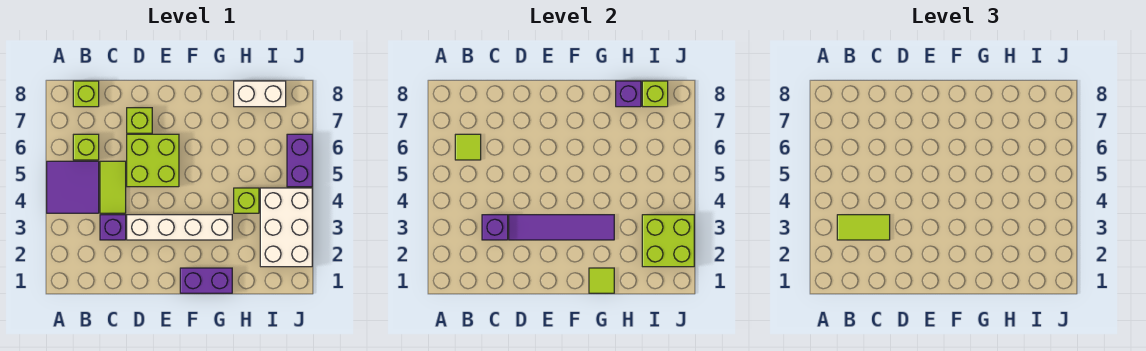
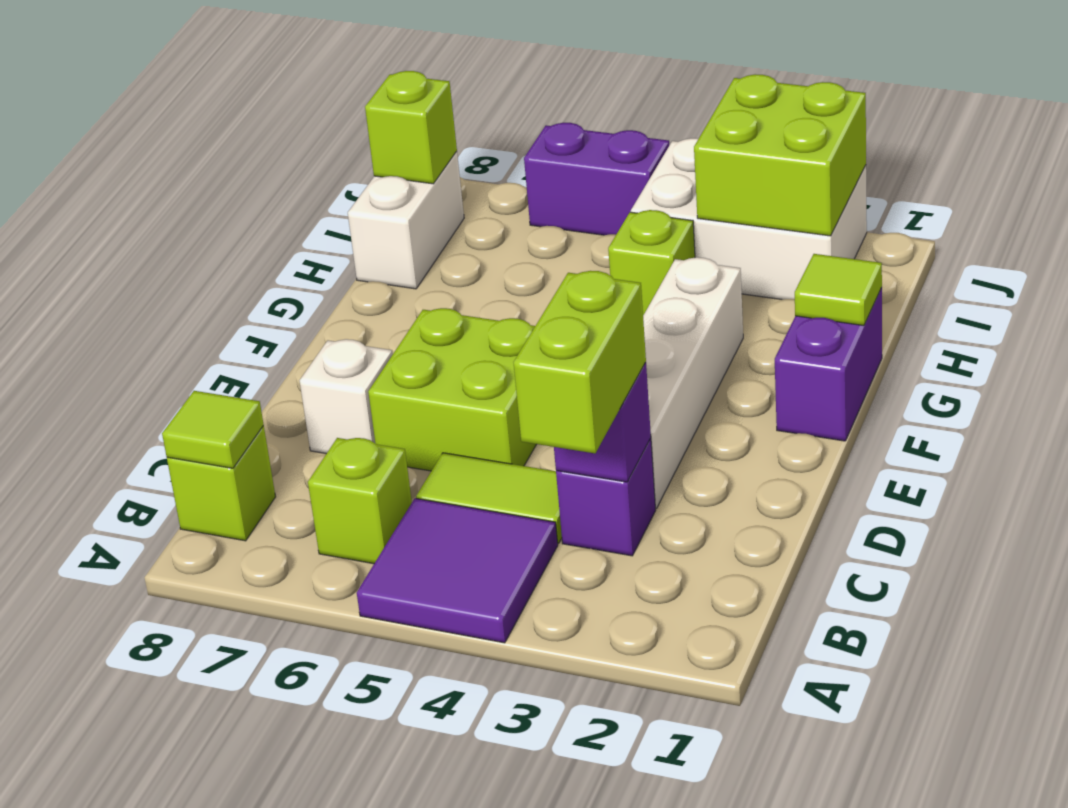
lime tile B3:C3 level 3 -> lime brick B3:C3 level 3
lime tile B6 level 2 -> lime tile B8 level 2
purple tile D3:G3 level 2 -> none
lime brick D7 level 1 -> white brick D7 level 1
purple brick H8 level 2 -> none

